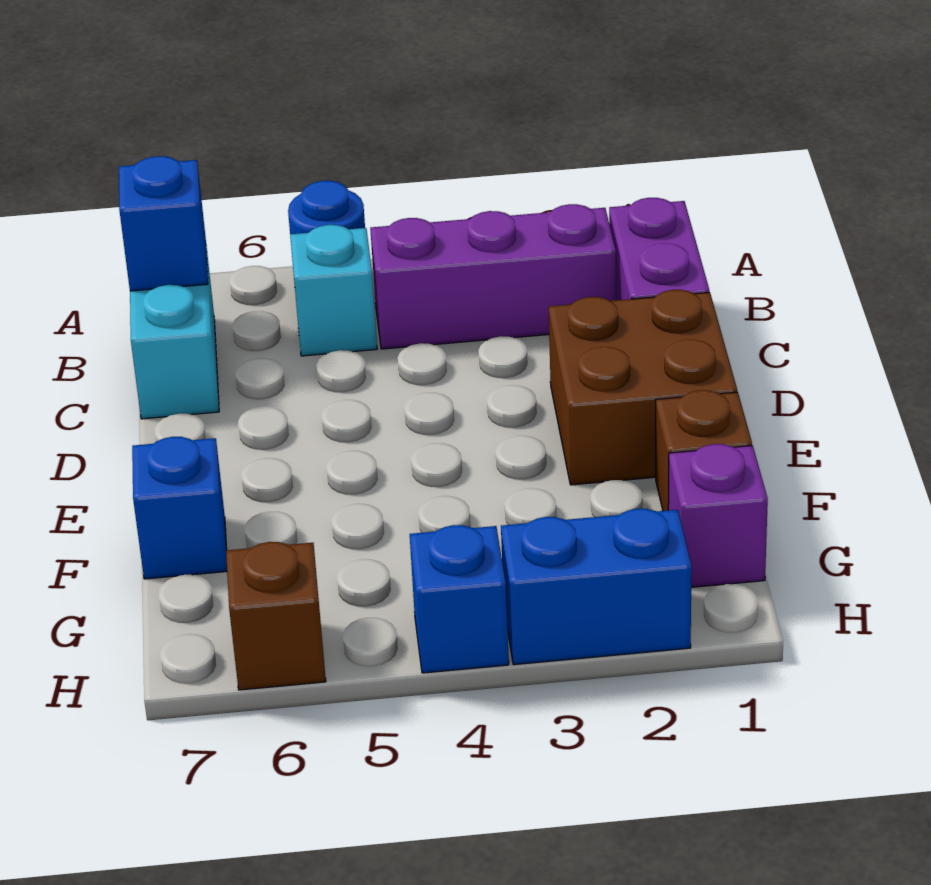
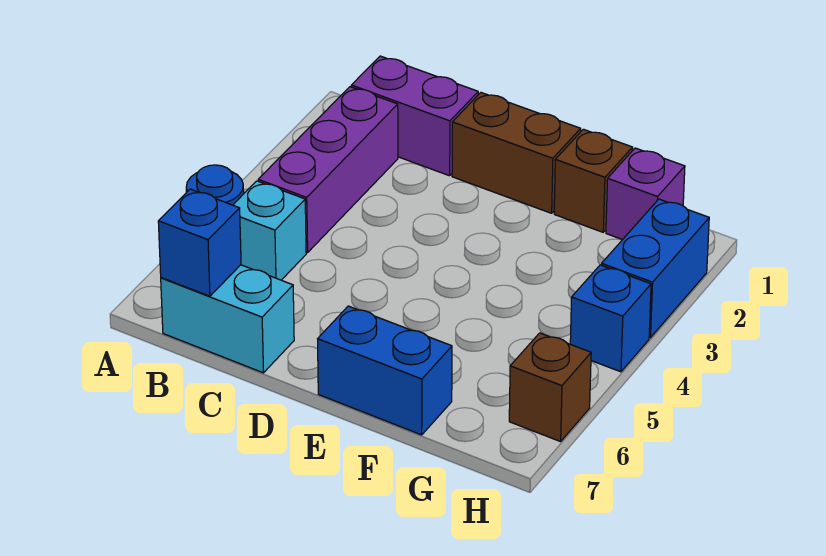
brown brick D1:E2 level 1 -> brown brick D1:E1 level 1
blue brick F7 level 1 -> blue brick E7:F7 level 1

